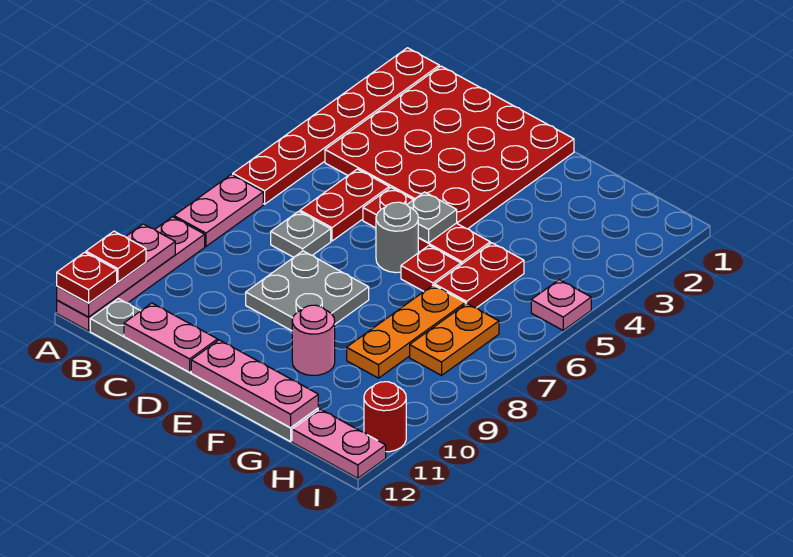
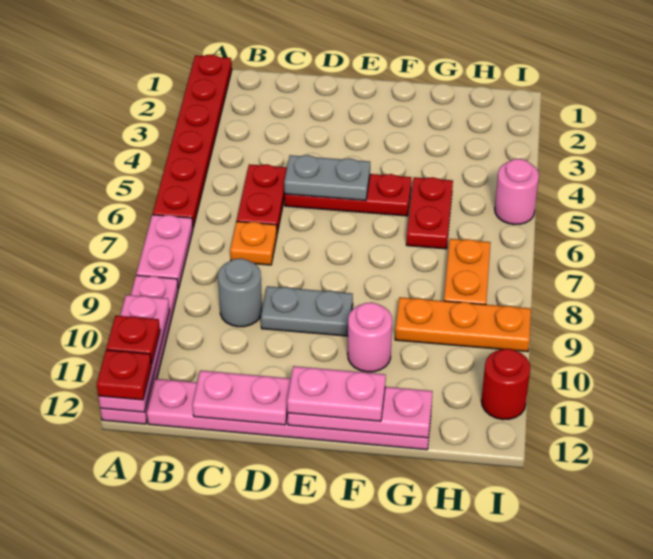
red plate B1:E4 level 1 -> none
grey plate B12:G12 level 1 -> pink plate B12:G12 level 1
grey plate C7 level 1 -> orange plate C7 level 1
grey plate D8:E9 level 1 -> grey plate D9:E9 level 1
grey plate E5 level 2 -> grey plate D5:E5 level 2
grey round brick E6 level 1 -> grey round brick C9 level 1
red plate F6 level 1 -> none
orange plate G7:G9 level 1 -> orange plate G9:I9 level 1
pink plate H12:I12 level 1 -> pink plate E12:F12 level 3
pink plate I5 level 1 -> pink round brick I5 level 1

